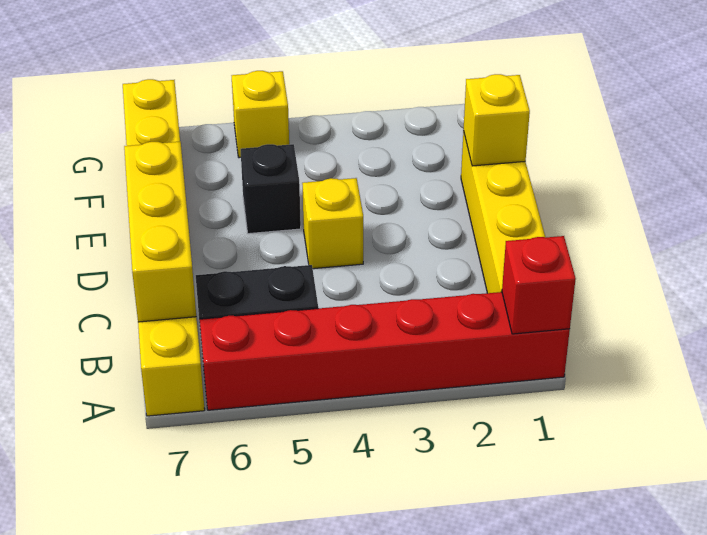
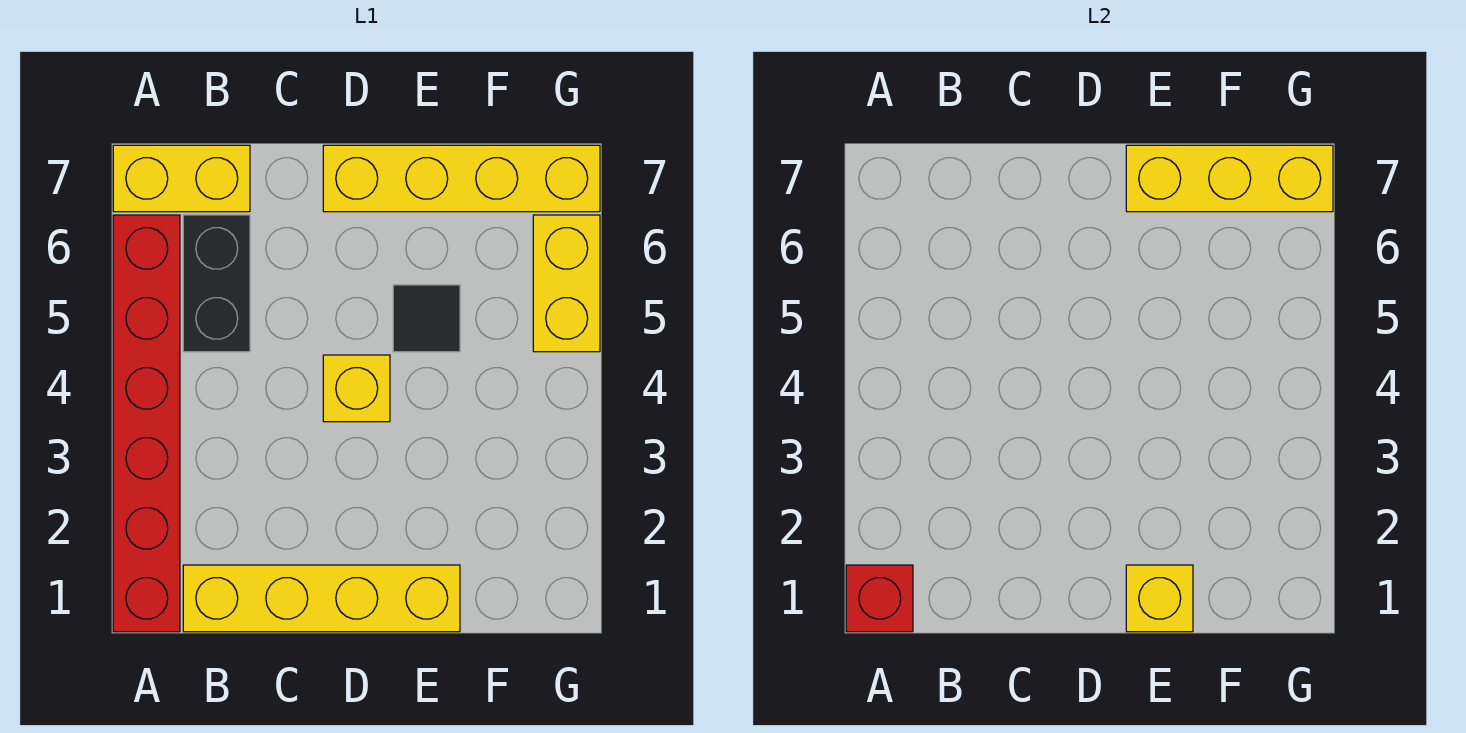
yellow brick B7:D7 level 2 -> yellow brick E7:G7 level 2
black brick E5 level 1 -> black tile E5 level 1
yellow brick G5 level 1 -> yellow brick G5:G6 level 1

